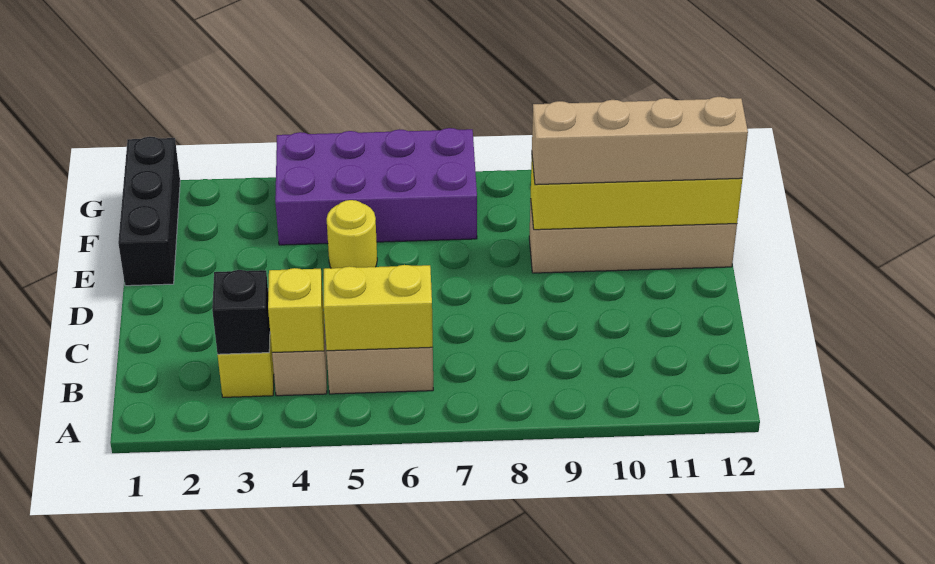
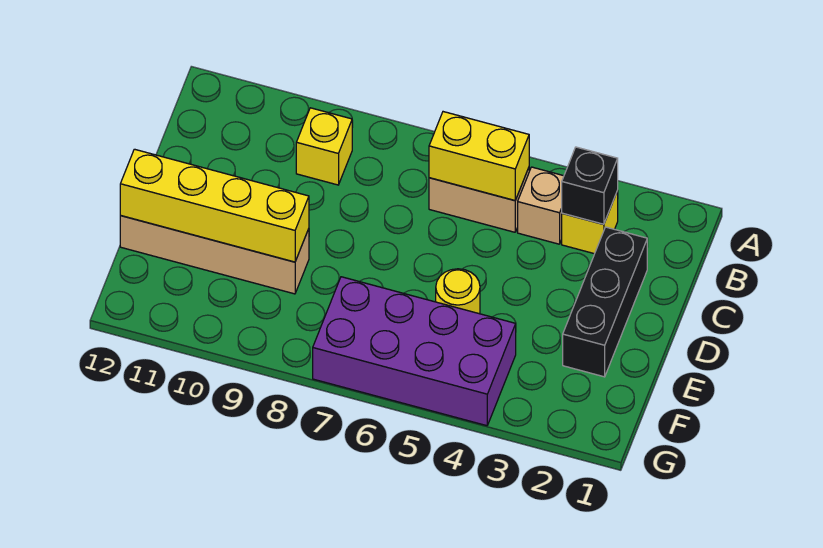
yellow brick B4 level 2 -> yellow brick B9 level 1
black brick E1:G1 level 1 -> black brick C2:E2 level 1
tan brick E9:E12 level 3 -> none

